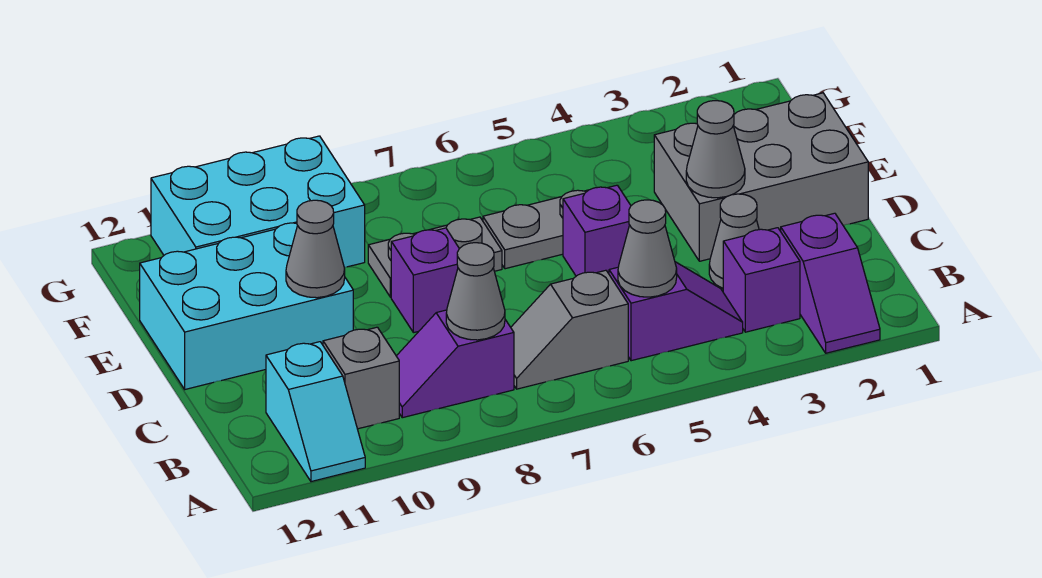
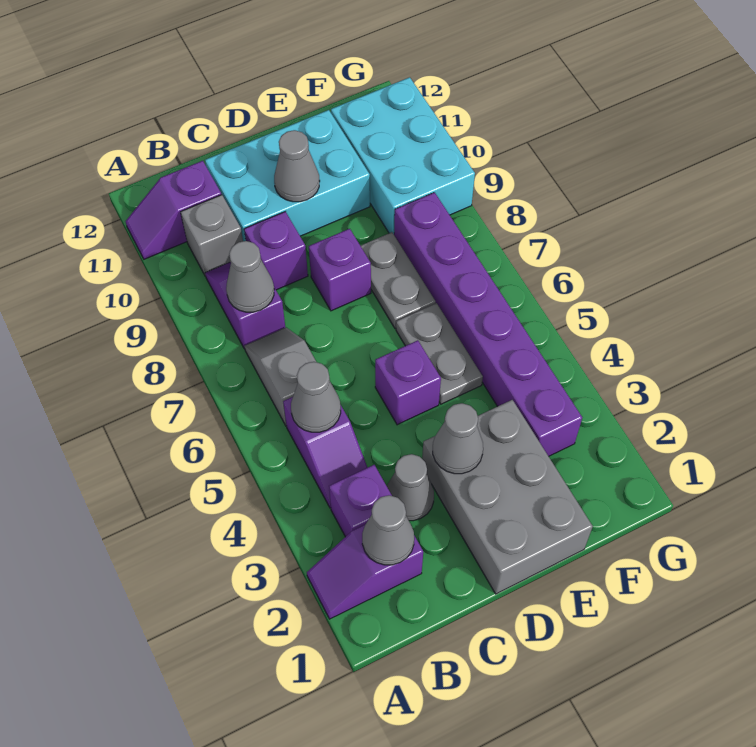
cyan slope A11:B11 level 1 top B -> purple slope A11:B11 level 1 top B
none -> grey cone B2 level 2
none -> purple brick C9 level 1
cyan brick D10:E12 level 1 -> cyan brick C10:E11 level 1
none -> purple brick F3:F8 level 1

